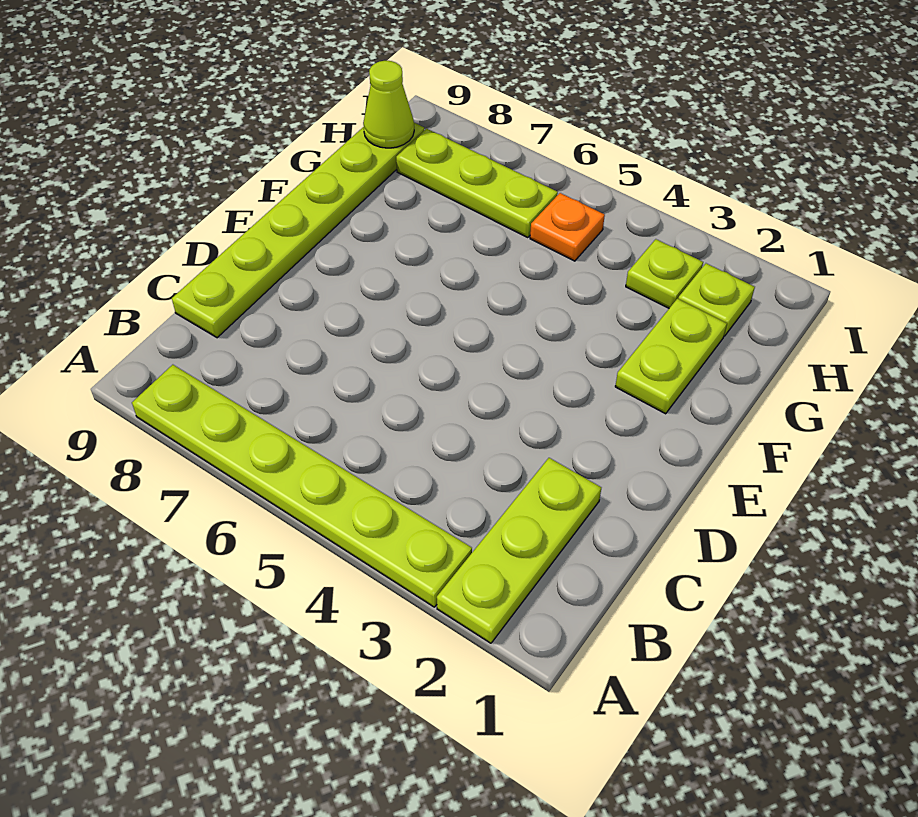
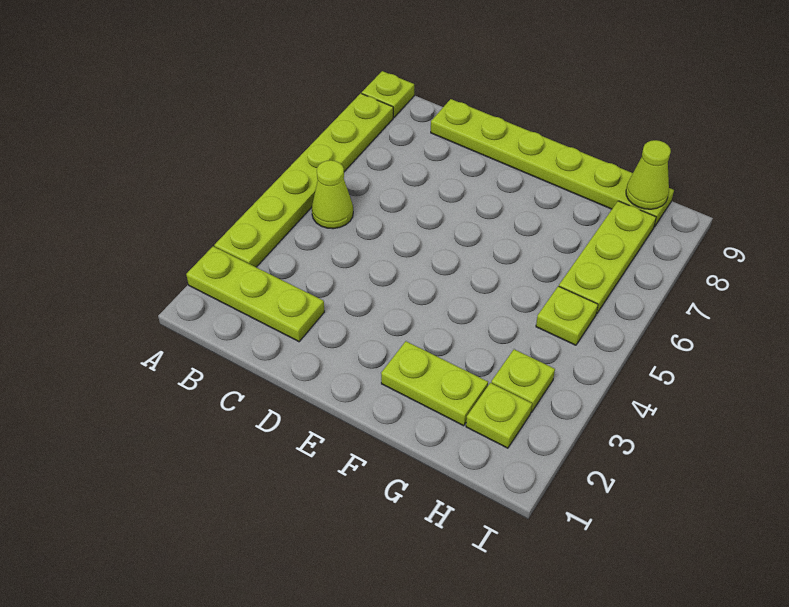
none -> lime plate A9 level 1
none -> lime cone B5 level 1
orange plate H5 level 1 -> lime plate H5 level 1

